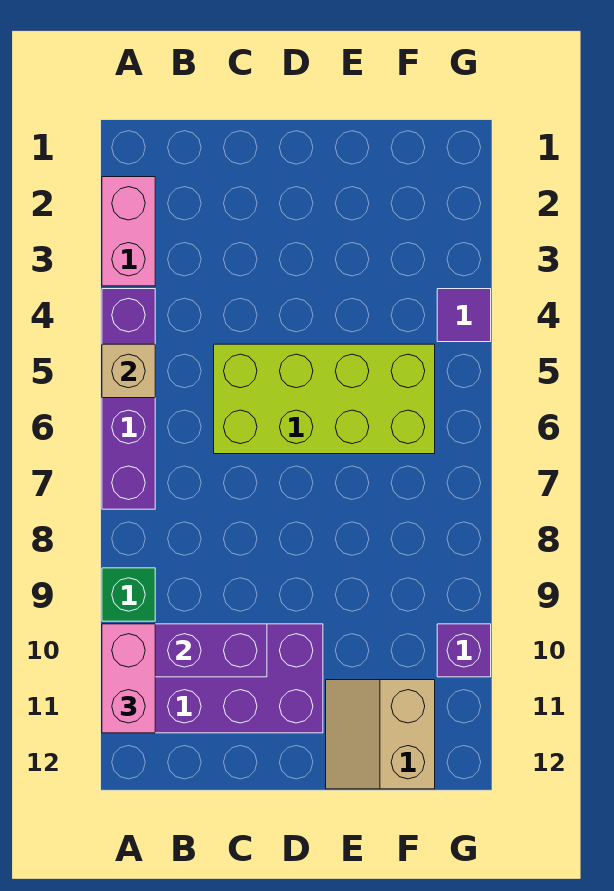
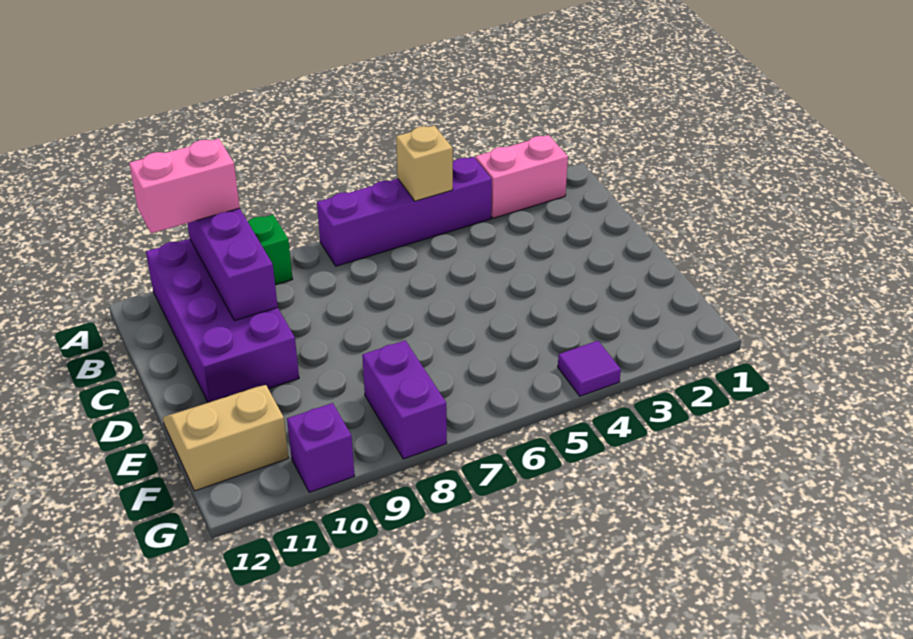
lime brick C5:F6 level 1 -> none
none -> purple brick F8:G8 level 1

